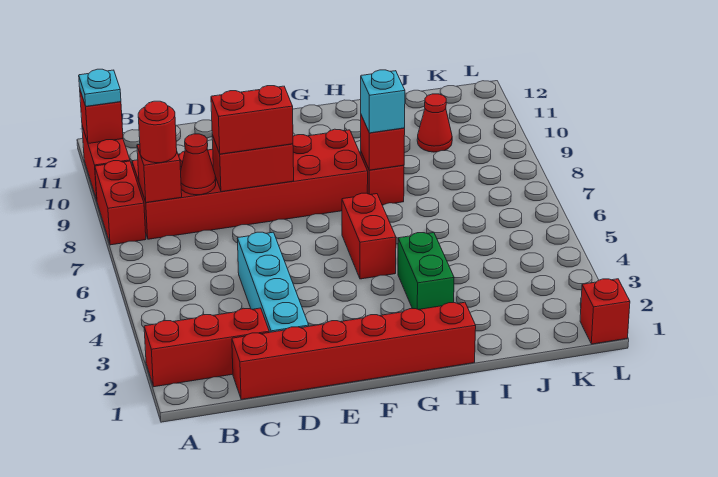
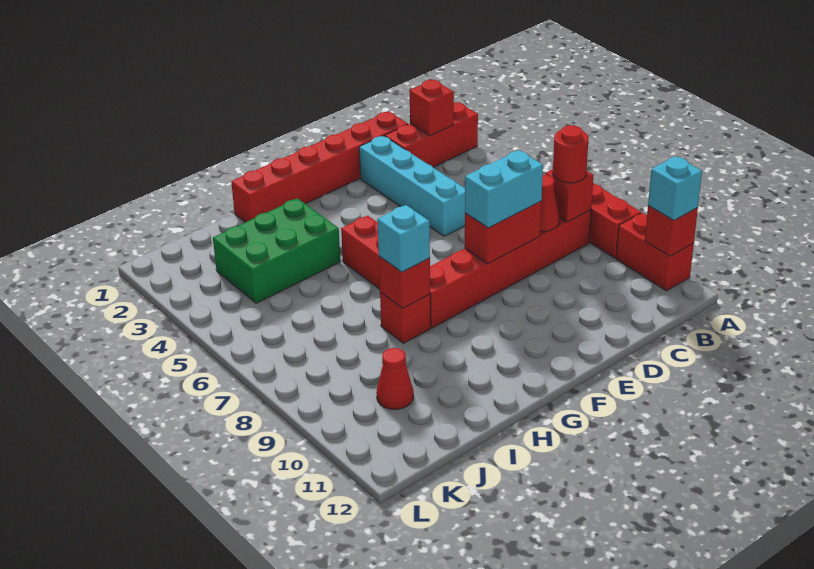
cyan plate A11 level 3 -> cyan brick A11 level 3
red brick B8:G9 level 1 -> red brick B8:G8 level 1
red brick D8:E8 level 3 -> cyan brick D8:E8 level 3
green brick H3:H4 level 1 -> green brick H3:J4 level 1
red brick L1 level 1 -> red brick B2 level 2

